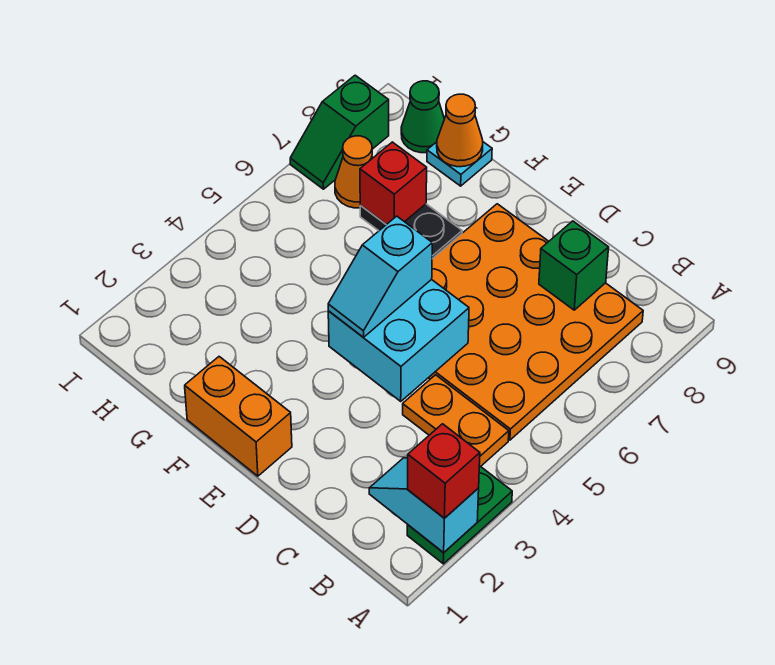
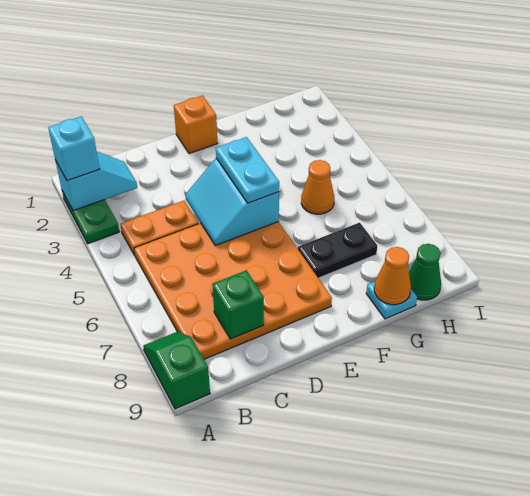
red brick A2 level 3 -> cyan brick A2 level 3
cyan brick D4:E5 level 2 -> cyan slope D4:E5 level 2 top E
orange brick E1:F1 level 1 -> orange brick E1 level 1
cyan slope E4:E5 level 3 top 5 -> cyan plate E4:E5 level 3
red brick G7 level 2 -> none
orange cone H7 level 1 -> orange cone G5 level 1
green slope I7:I8 level 1 top 8 -> green slope A8:A9 level 1 top 9

